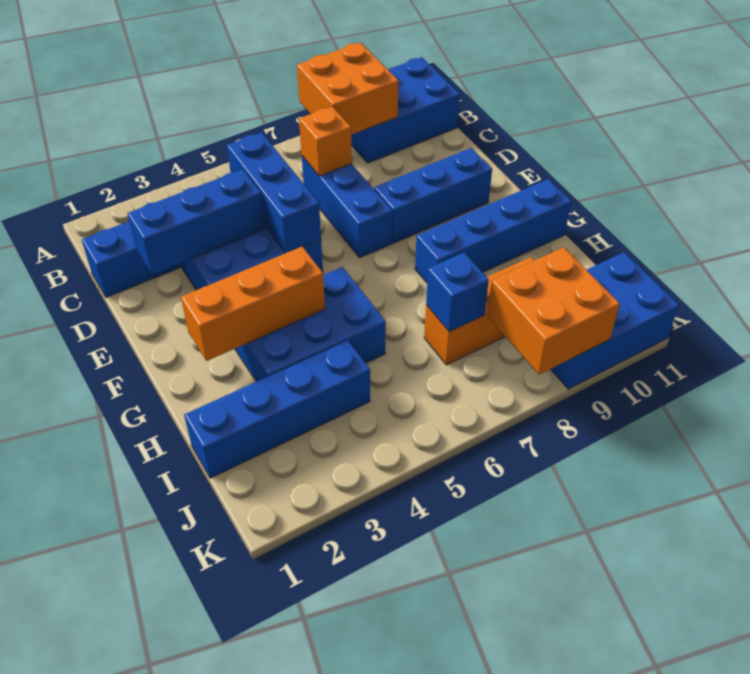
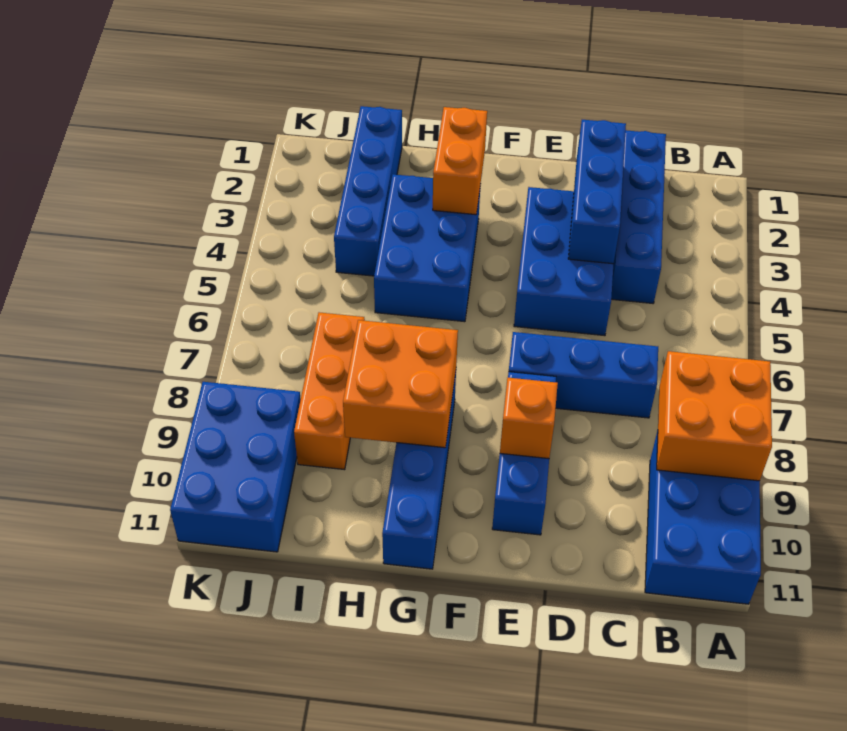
blue brick C5:E5 level 2 -> none
orange brick C7 level 2 -> orange brick E9 level 2
orange brick G2:G4 level 2 -> orange brick G2:G3 level 2
blue brick I7 level 2 -> none
orange brick J8:K9 level 2 -> orange brick G8:H9 level 2

